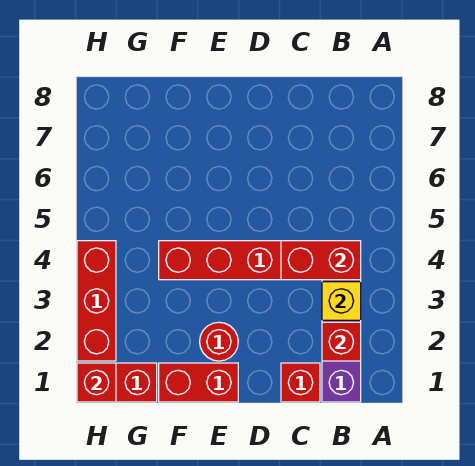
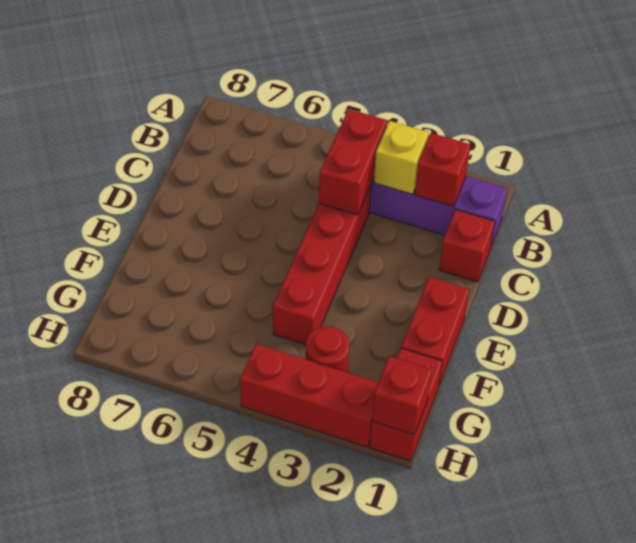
red round brick E2 level 1 -> red round brick G3 level 1

